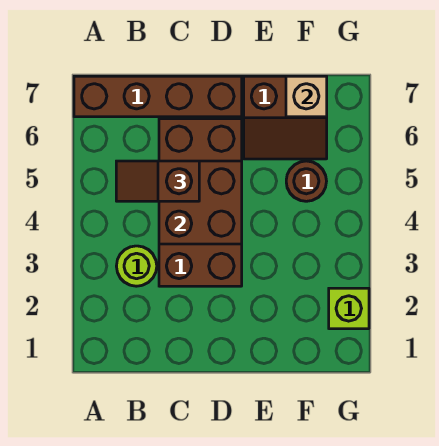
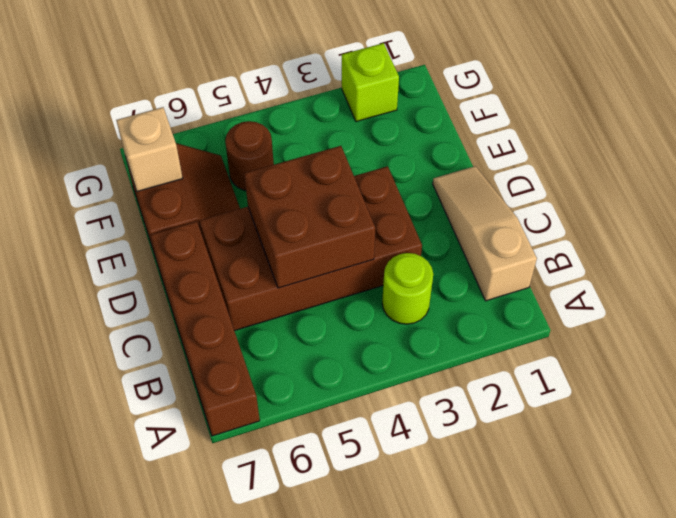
none -> tan slope B1:D1 level 1 top B
brown slope B5:C5 level 3 top C -> none

